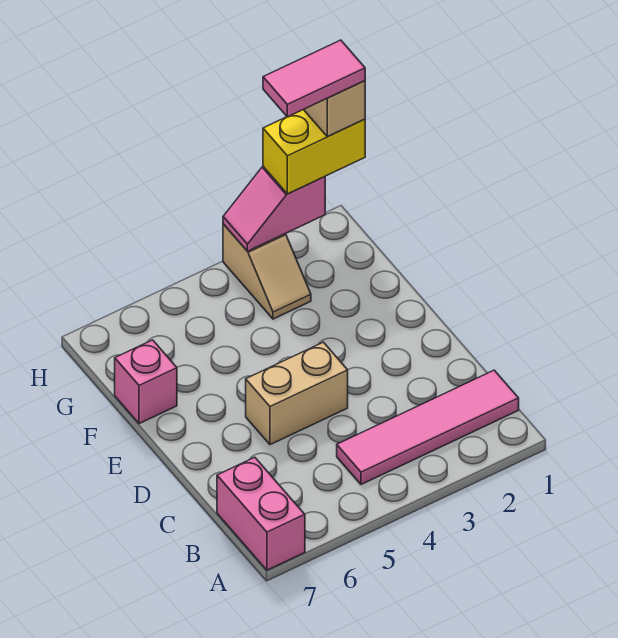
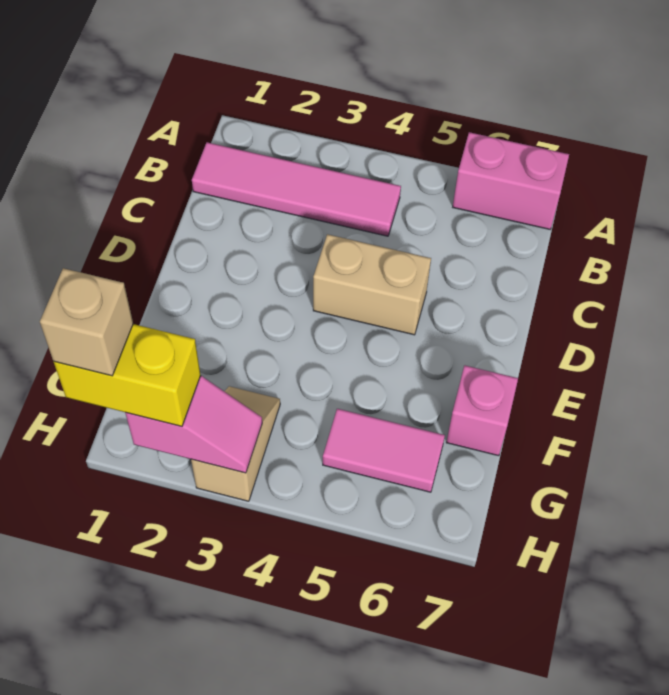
pink brick A7:B7 level 1 -> pink brick A6:A7 level 1
pink tile H1:H2 level 5 -> pink tile G5:G6 level 1

